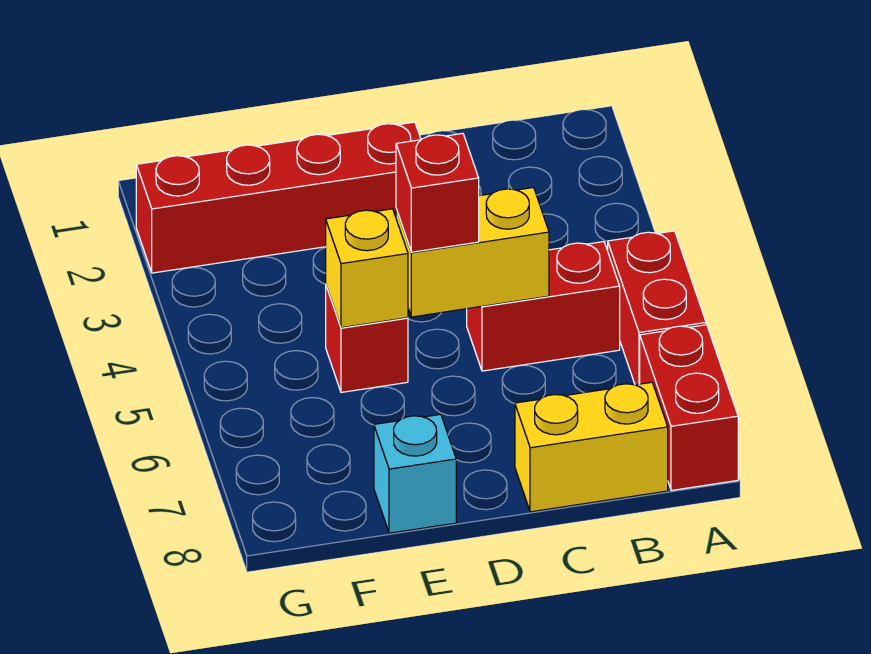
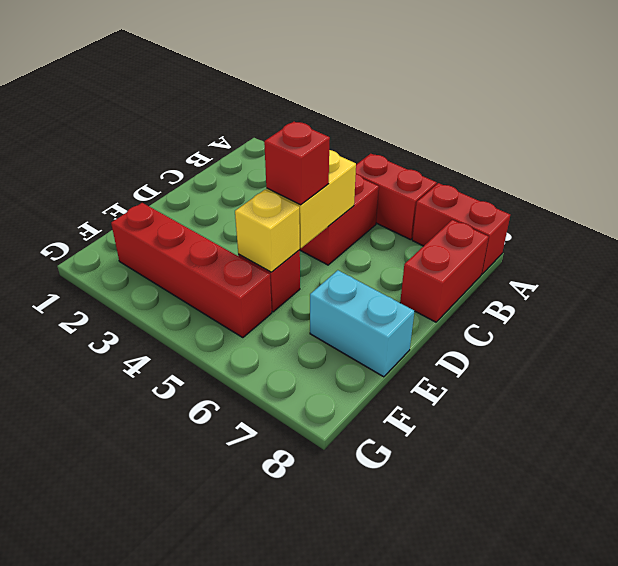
yellow brick B8:C8 level 1 -> red brick B8:C8 level 1
red brick D2:G2 level 1 -> red brick F2:F5 level 1
cyan brick E8 level 1 -> cyan brick E7:E8 level 1

